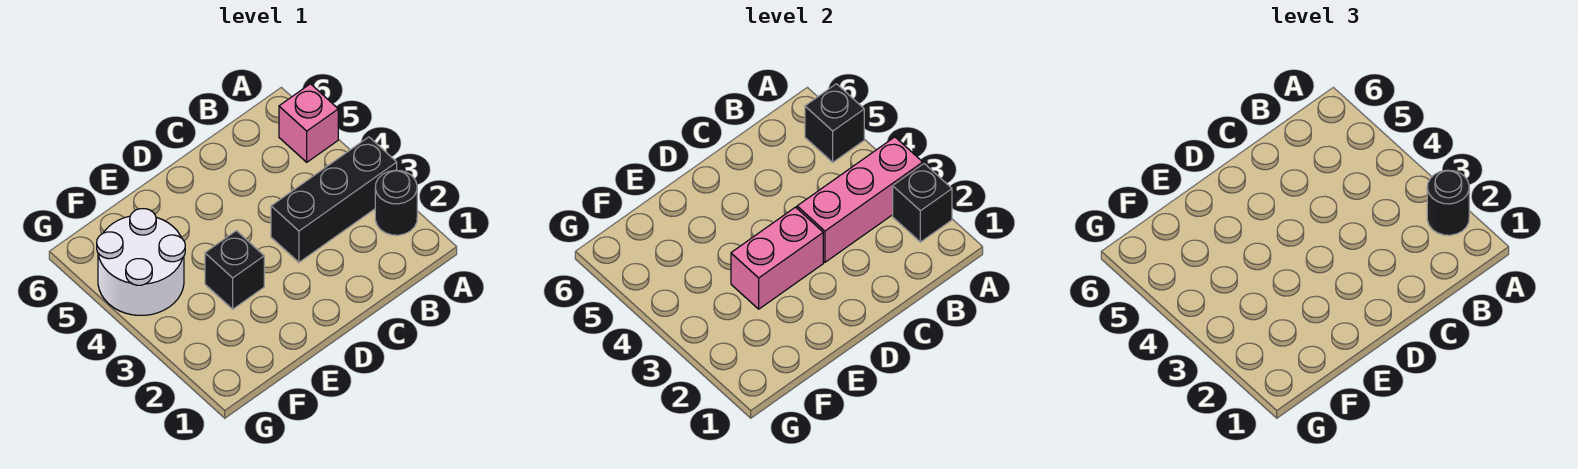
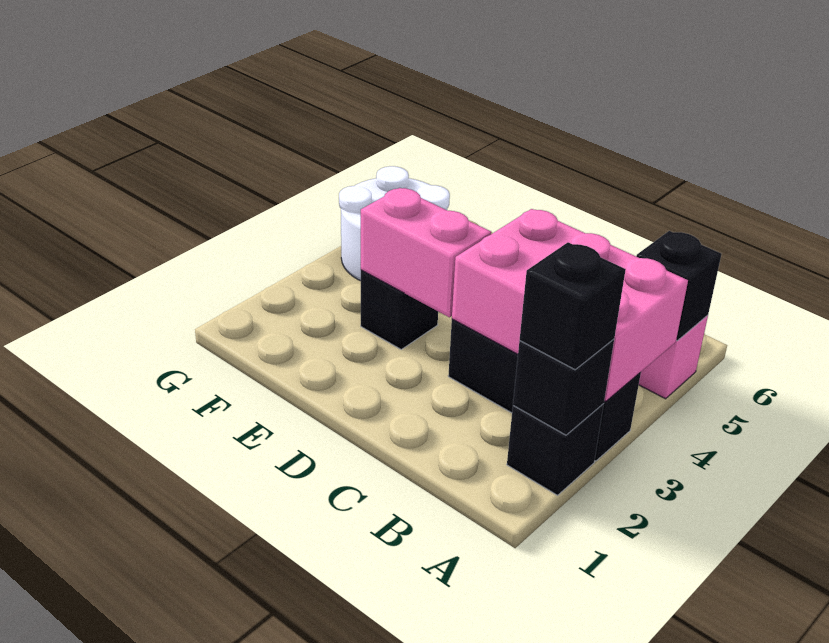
black round brick A2 level 1 -> black brick A2 level 1
black round brick A2 level 3 -> black brick A2 level 3
pink brick A3:C3 level 2 -> pink brick A3:C4 level 2

